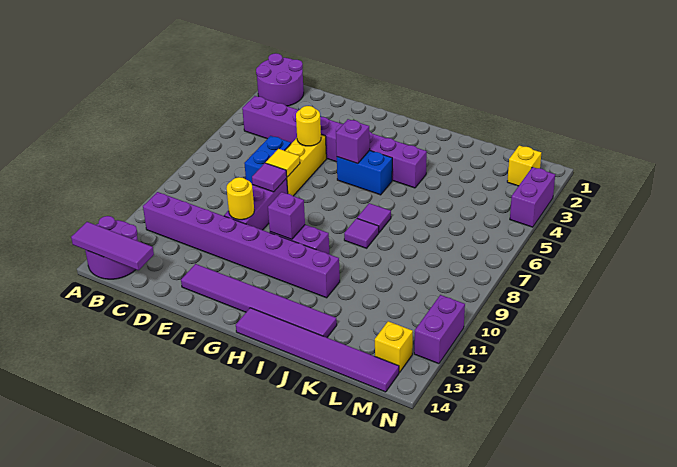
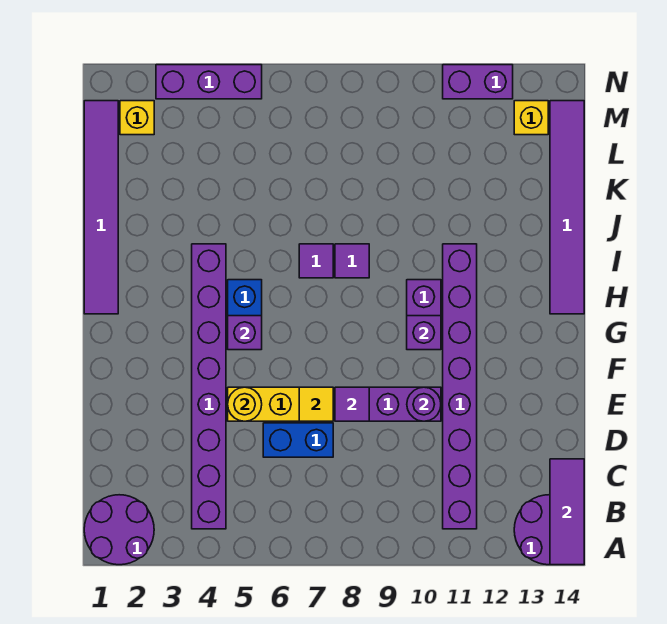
yellow round brick E10 level 2 -> purple round brick E10 level 2
purple tile E13:J13 level 1 -> purple tile H1:M1 level 1
purple brick N3:N4 level 1 -> purple brick N3:N5 level 1

